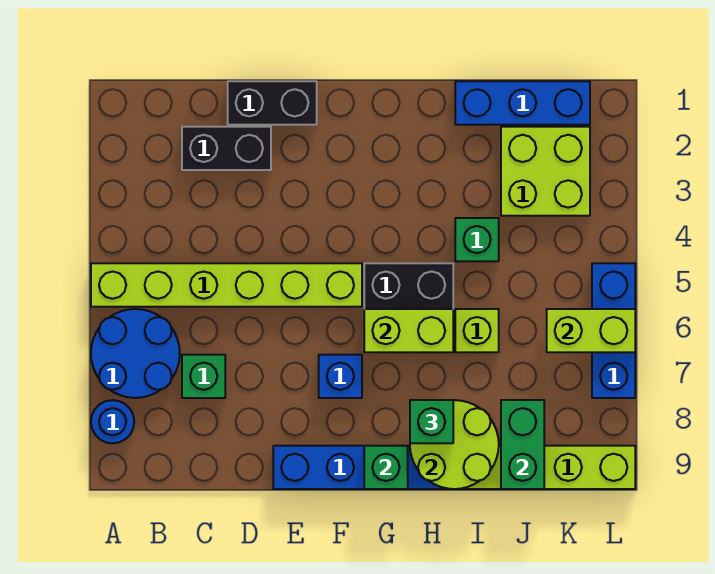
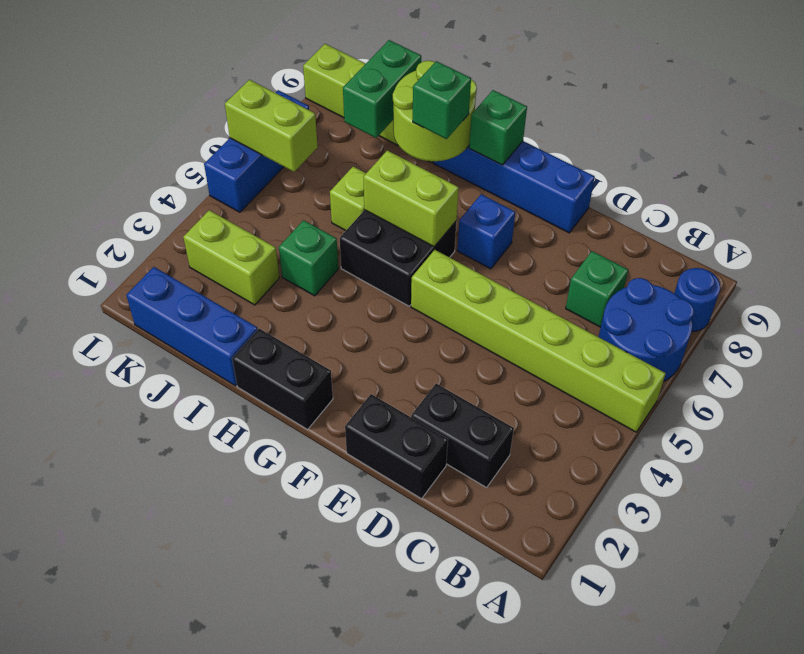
none -> black brick G1:H1 level 1
lime brick J2:K3 level 1 -> lime brick J3:K3 level 1

